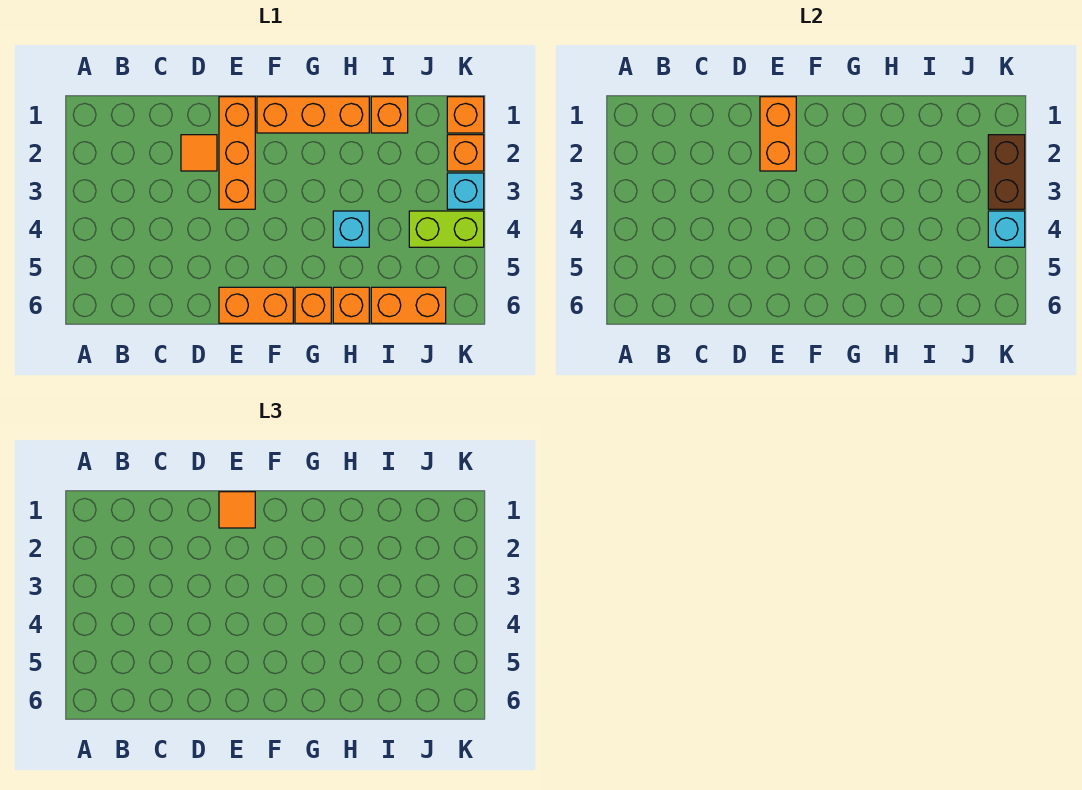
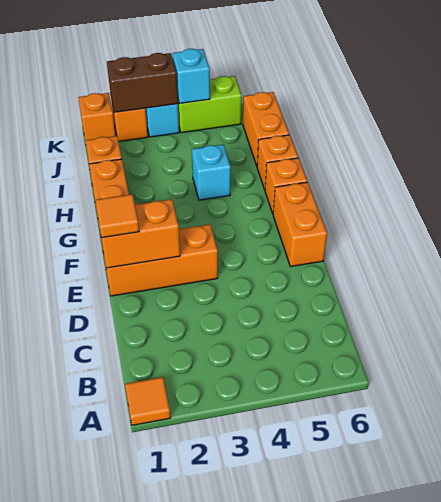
orange tile D2 level 1 -> orange tile A1 level 1
lime brick J4:K4 level 1 -> lime brick K4:K5 level 1

